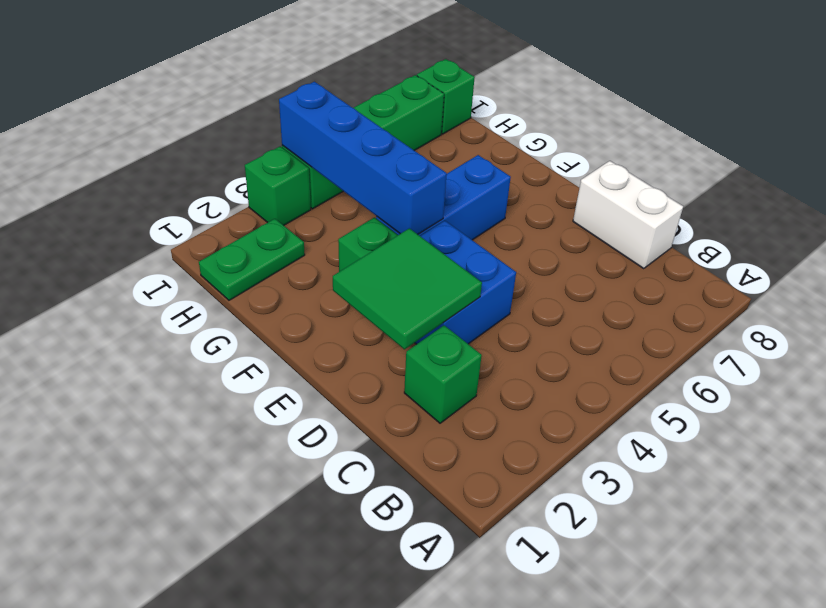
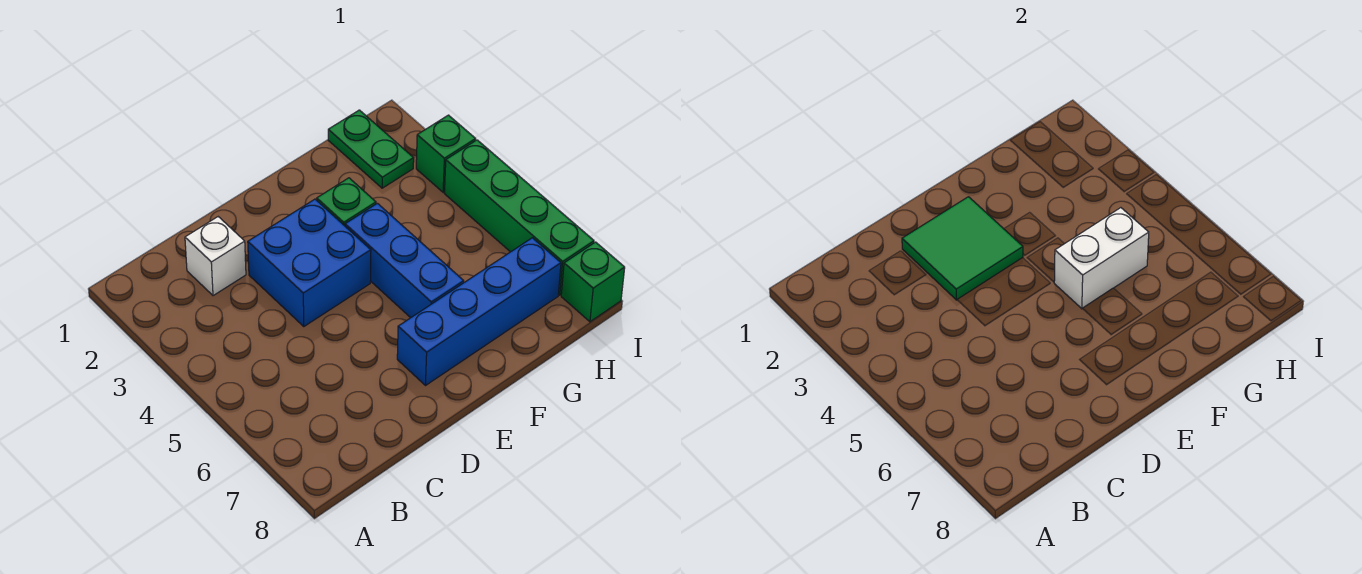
green brick C2 level 1 -> white brick C2 level 1
white brick C8:D8 level 1 -> white brick F5:G5 level 2
blue brick F4:I4 level 2 -> blue brick E7:H7 level 1

